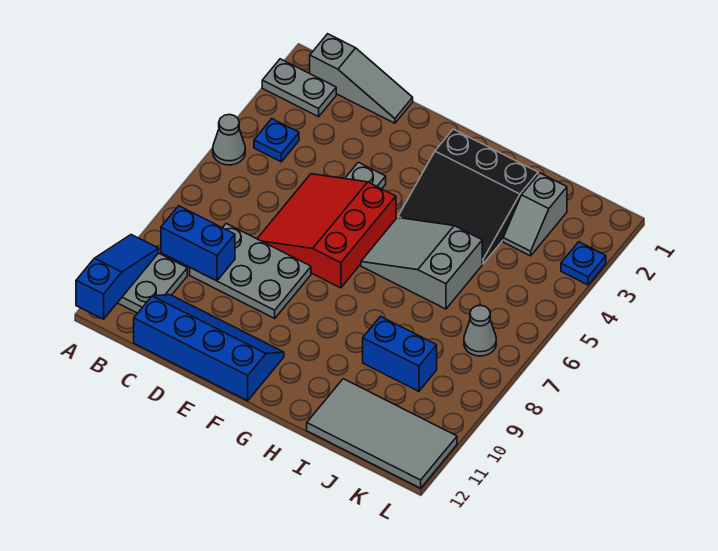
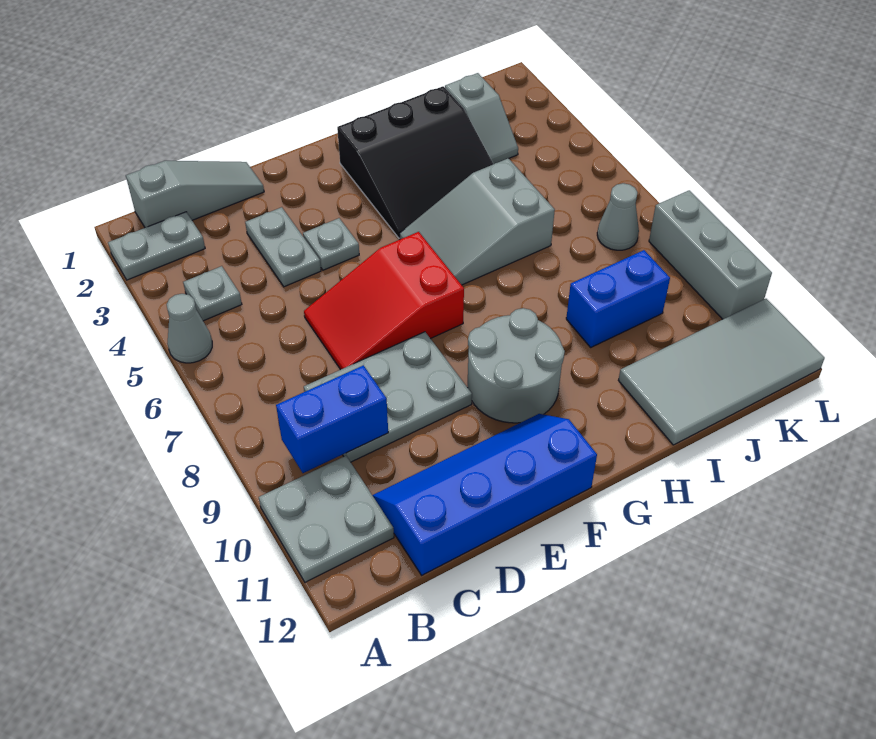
blue slope A10:A12 level 2 top 12 -> none
blue plate B4 level 1 -> grey plate B4 level 1
none -> grey plate D3:D4 level 1
red slope D5:F7 level 1 top F -> red slope D6:F7 level 1 top F
none -> grey round brick F9:G10 level 1
blue plate L3 level 1 -> none
none -> grey brick L8:L10 level 1

